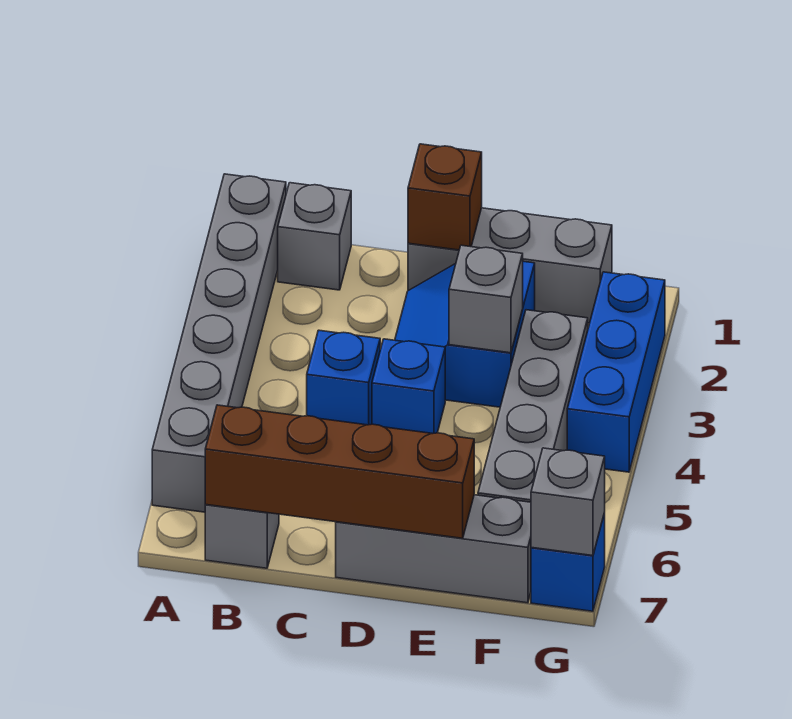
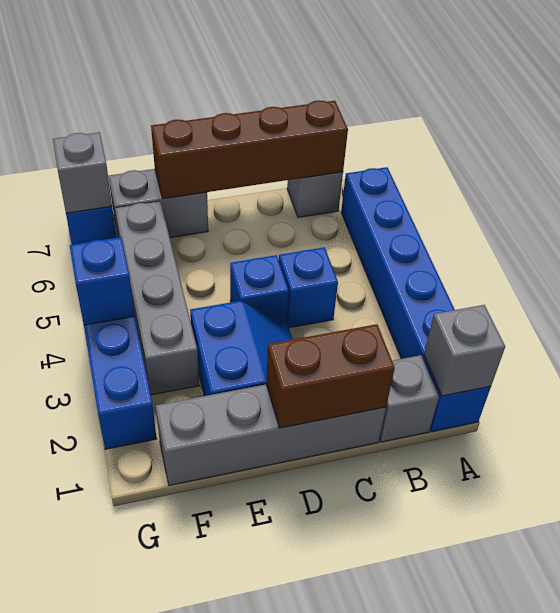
grey brick A1:A6 level 1 -> blue brick A1:A6 level 1
grey brick D1:F1 level 1 -> grey brick C1:F1 level 1
brown brick D1 level 2 -> brown brick C1:D1 level 2
grey brick D7:F7 level 1 -> grey brick E7:F7 level 1
grey brick E3 level 2 -> grey brick A1 level 2
none -> blue brick G4 level 2

